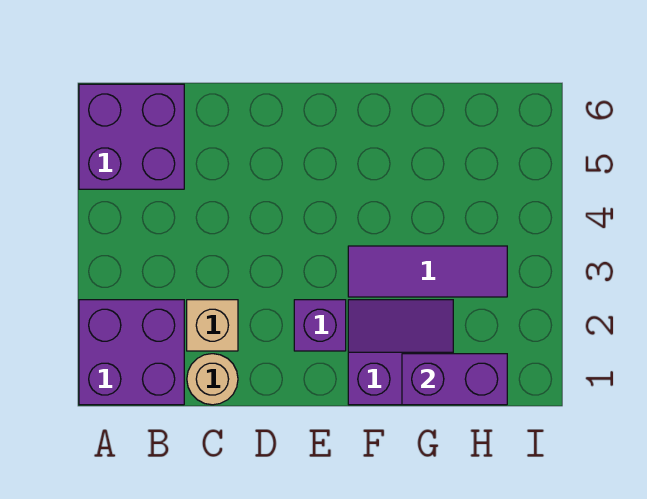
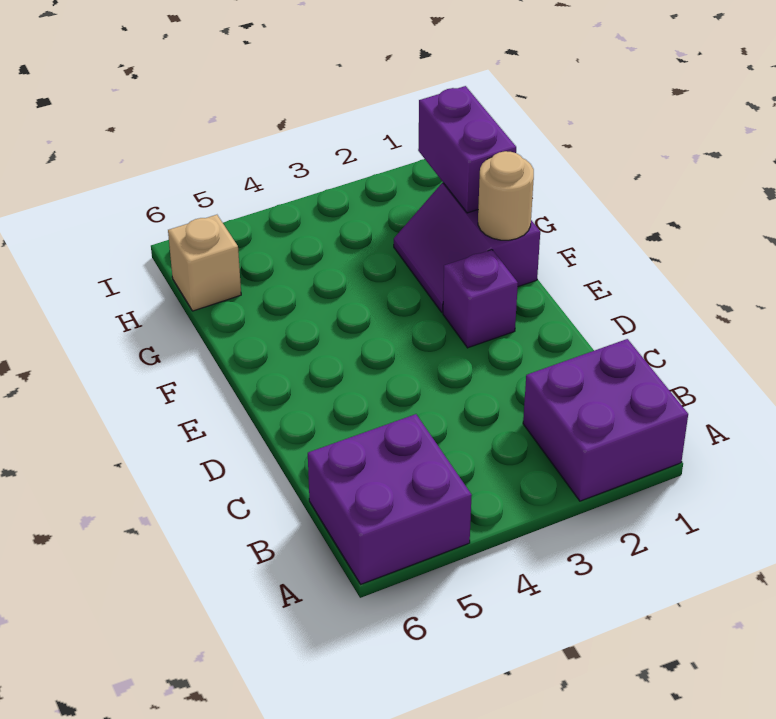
tan round brick C1 level 1 -> tan round brick F1 level 2
tan brick C2 level 1 -> tan brick H6 level 1
purple tile F3:H3 level 1 -> none

